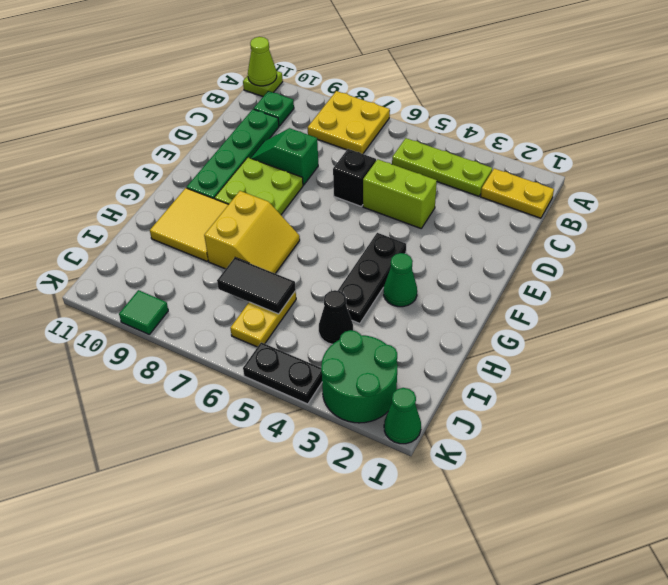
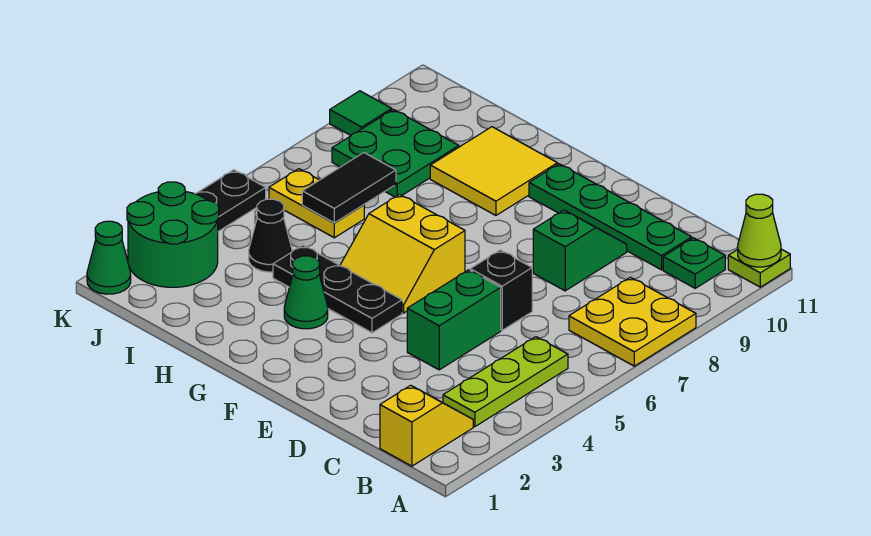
yellow plate B1:B2 level 1 -> yellow slope B1:B2 level 1 top 1
lime brick D4:D5 level 1 -> green brick D4:D5 level 1
lime plate E8:F9 level 1 -> none
yellow slope G7:H8 level 1 top 8 -> yellow slope F5:G6 level 1 top 6
none -> green plate I8:J9 level 1

